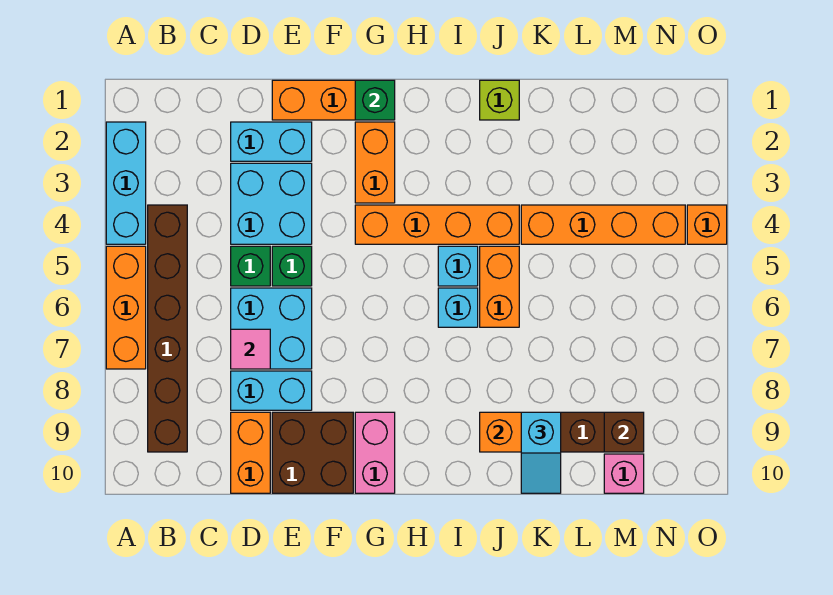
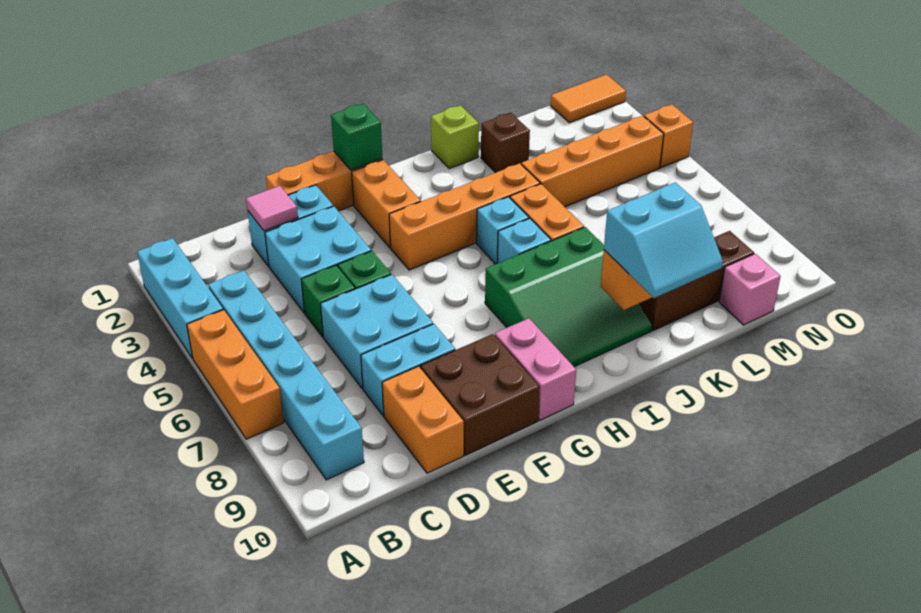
brown brick B4:B9 level 1 -> cyan brick B4:B9 level 1
pink tile D7 level 2 -> pink tile D2 level 2
none -> green slope H7:J9 level 1 top 7
cyan slope K9:K10 level 3 top 9 -> cyan slope J9:K10 level 3 top 9
brown brick M9 level 2 -> brown brick K2 level 1
none -> orange tile N1:O1 level 1

